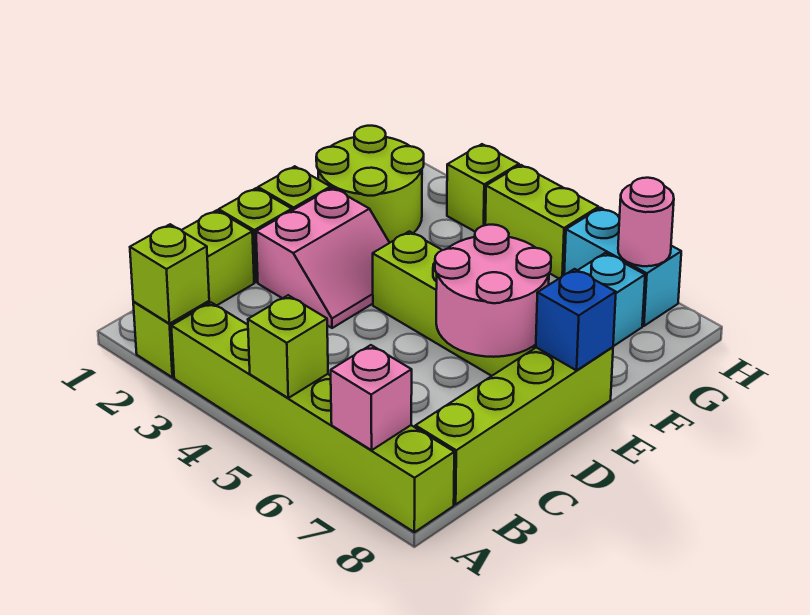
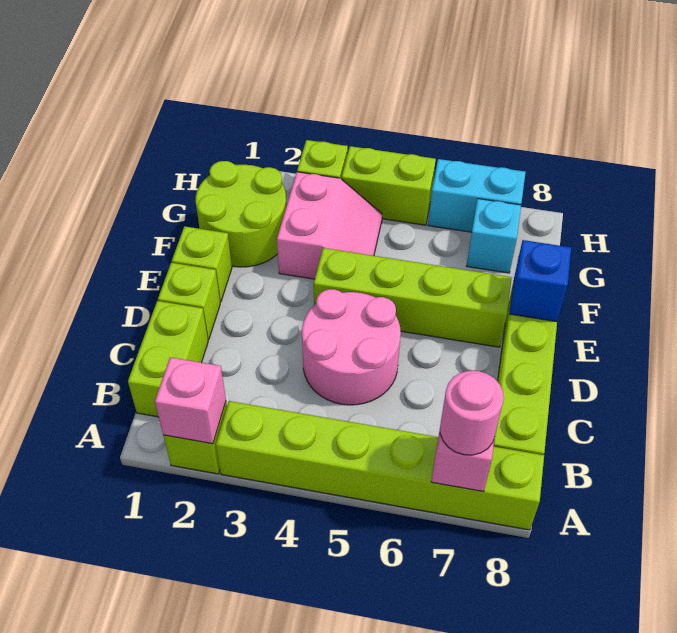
lime brick A2 level 2 -> pink brick A2 level 2
lime brick A5 level 2 -> none
pink slope D2:E3 level 1 top 2 -> pink slope F3:G4 level 1 top 3
pink round brick D6:E7 level 2 -> pink round brick C4:D5 level 1
pink round brick H7 level 2 -> pink round brick A7 level 3

